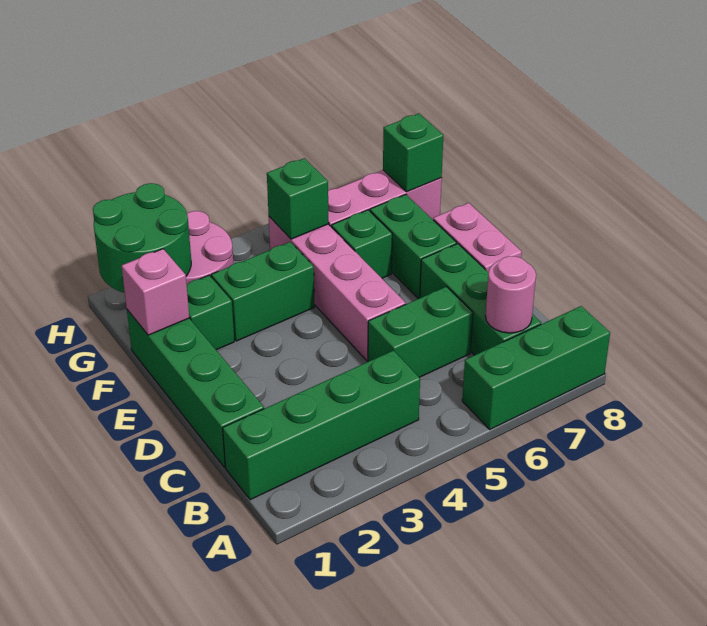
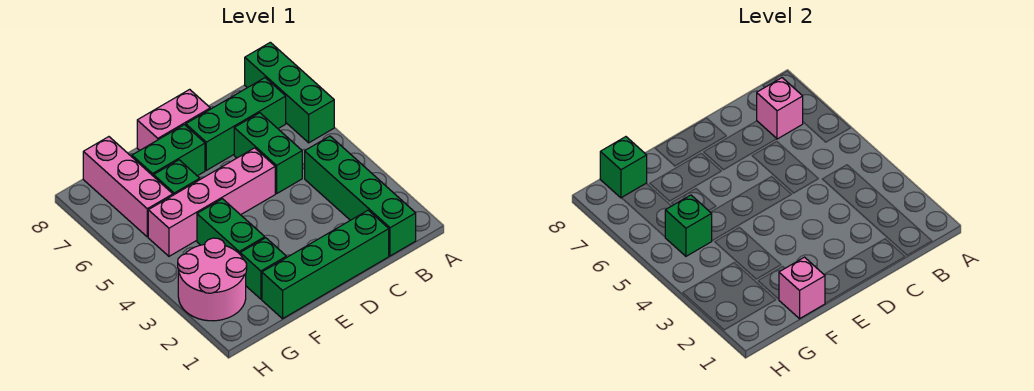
pink round brick B7 level 2 -> pink brick B7 level 2
green round brick G1:H2 level 2 -> none

